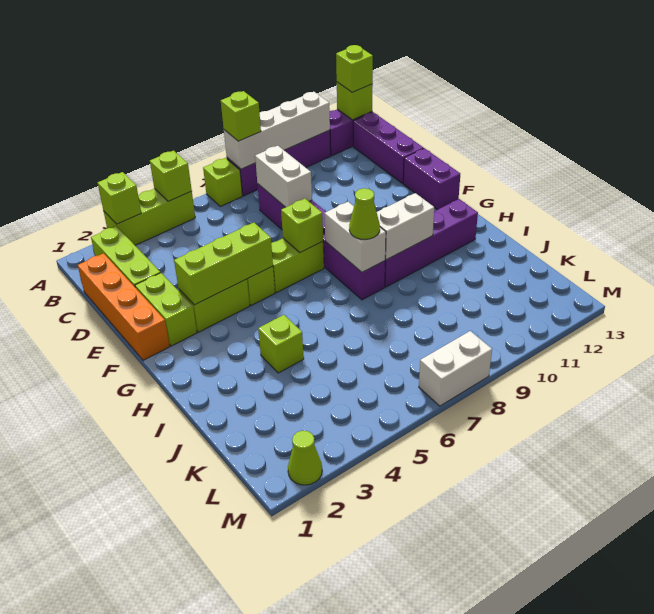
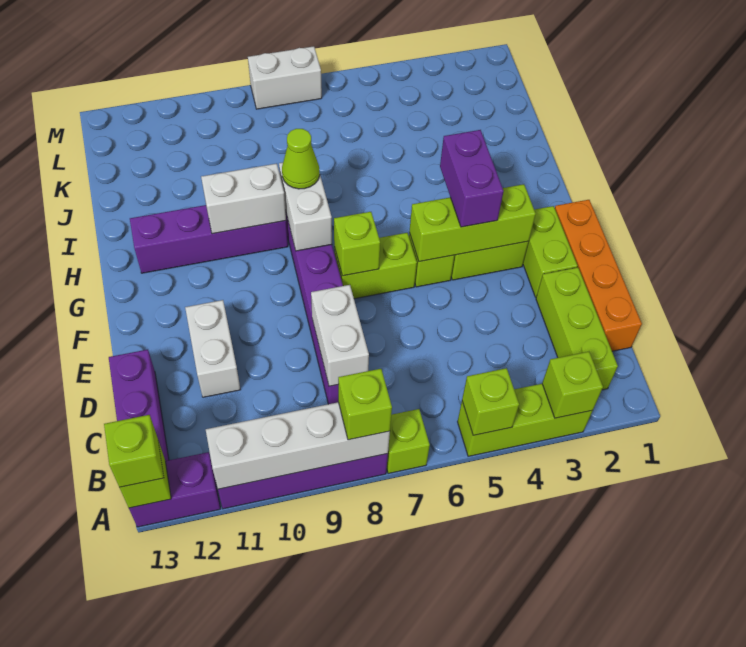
none -> white brick D11:E11 level 1
purple brick E13:F13 level 1 -> purple brick F4:G4 level 3
lime brick I4 level 1 -> none
lime cone M2 level 1 -> none

